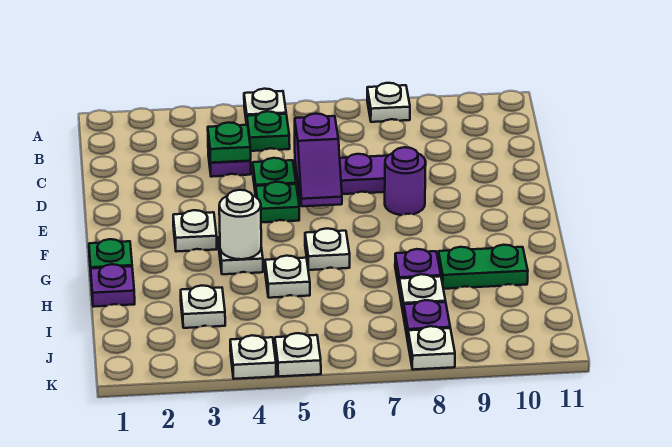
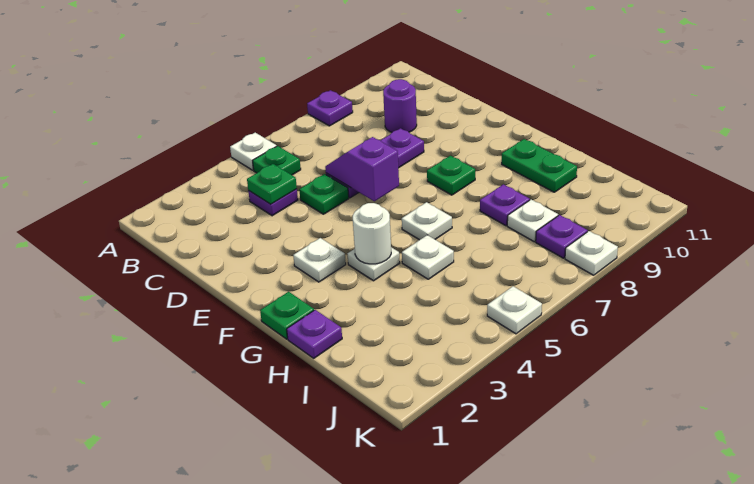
white plate A8 level 1 -> purple plate A8 level 1
purple slope D6:E6 level 2 top D -> purple slope D6:E6 level 2 top E
green plate E5 level 1 -> green plate F8 level 1
purple round brick E8 level 1 -> purple round brick C9 level 1
green plate H9:H10 level 1 -> green plate G10:H10 level 1
white plate I3 level 1 -> none
white plate K4 level 1 -> none

